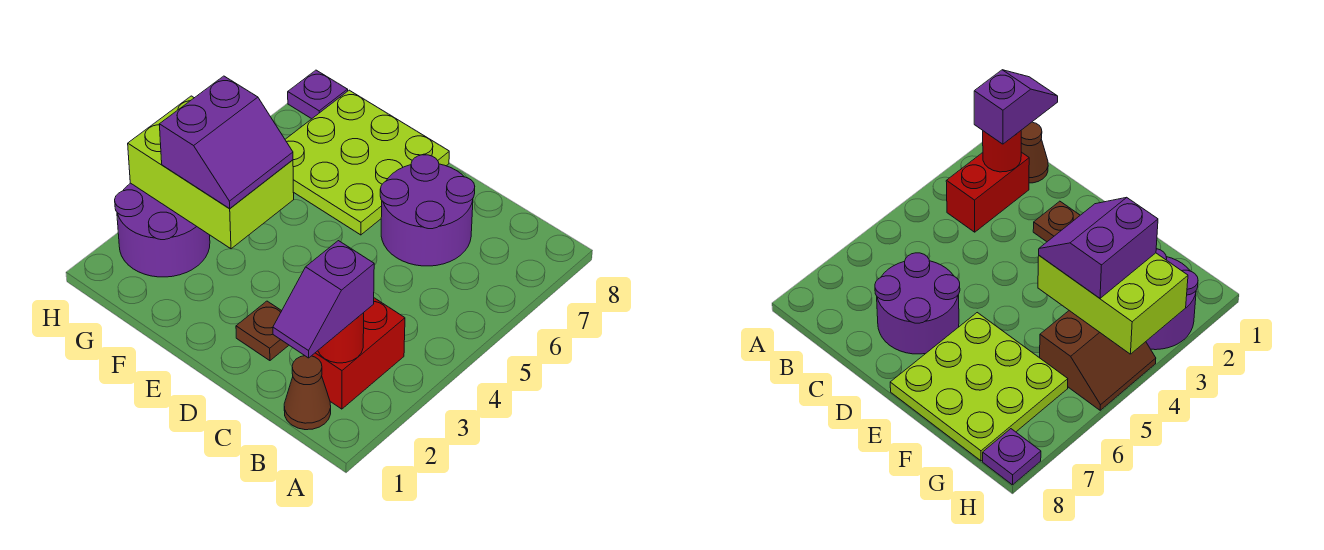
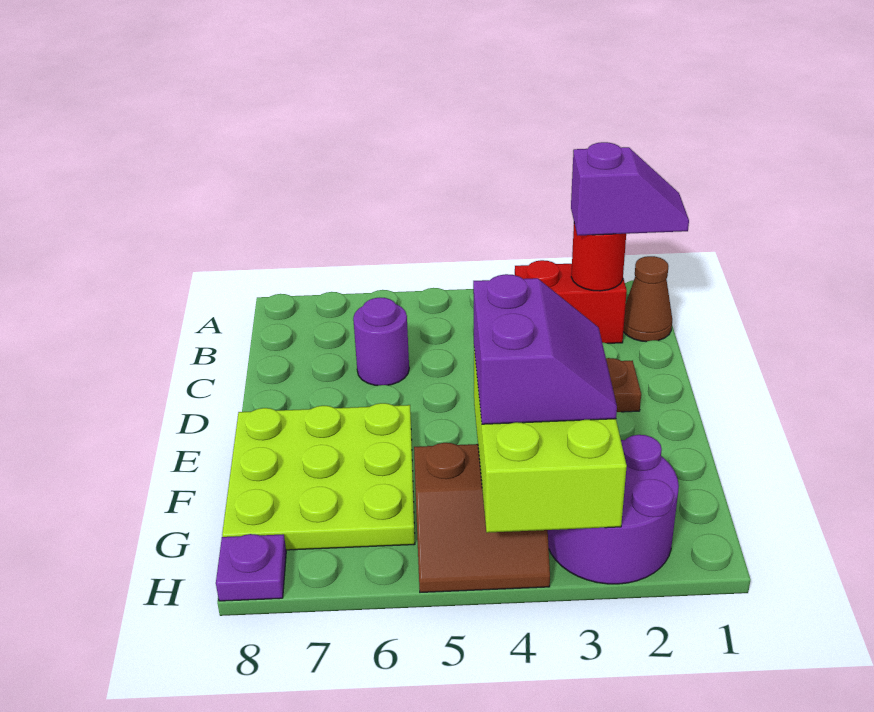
purple round brick C6:D7 level 1 -> purple round brick C6 level 1
purple slope F3:G4 level 3 top G -> purple slope F3:G4 level 3 top 4

